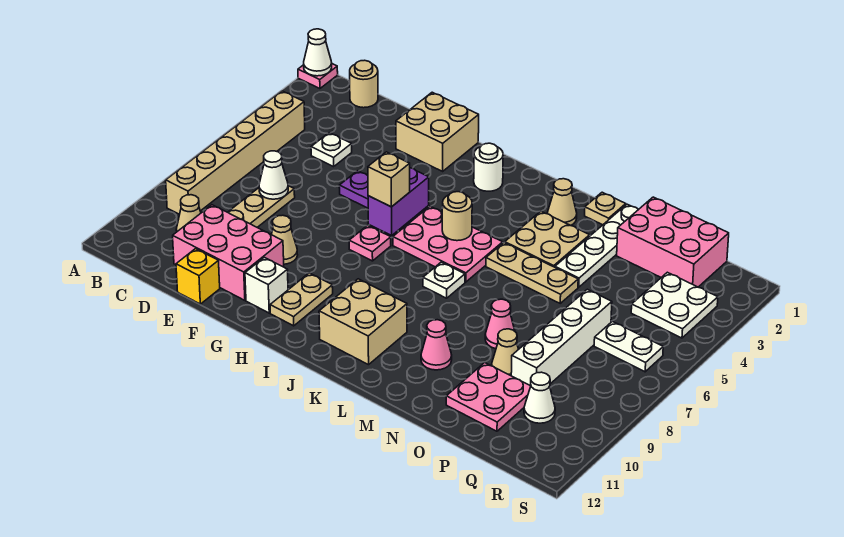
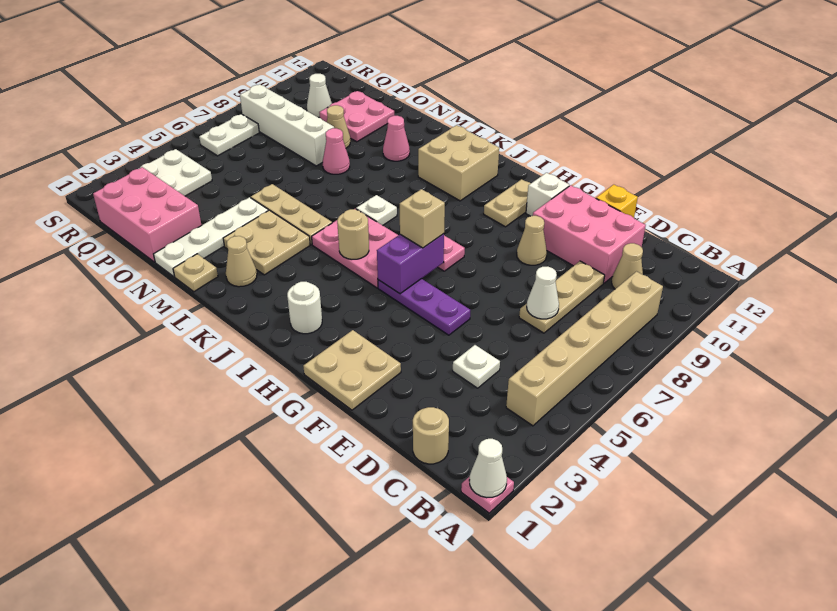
tan brick F1:G2 level 1 -> tan plate F1:G2 level 1
white brick P6:P9 level 1 -> white brick O8:R8 level 1
white plate Q6:R6 level 1 -> white plate R6:R7 level 1

